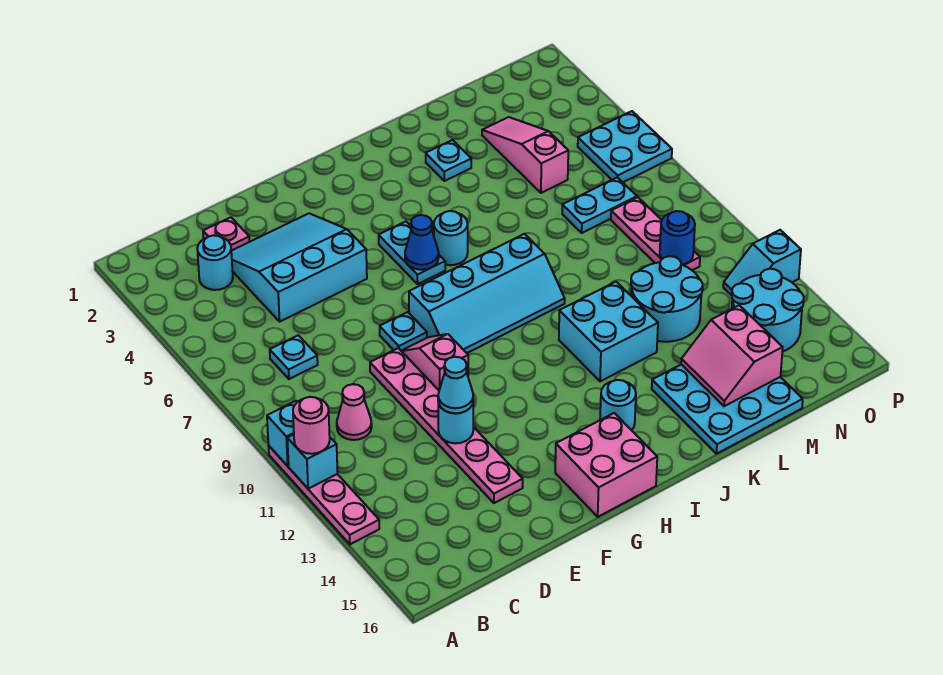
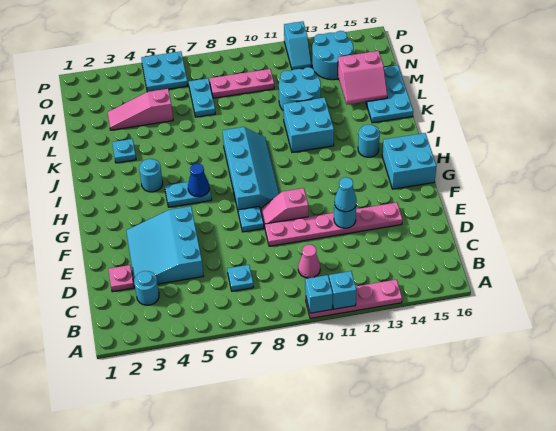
pink round brick A11 level 3 -> none
pink brick G15:H16 level 1 -> cyan brick G15:H16 level 1
cyan round brick I6 level 1 -> cyan round brick I4 level 1
cyan plate K14:M16 level 1 -> cyan plate K15:M16 level 1
blue round brick N10 level 2 -> none

